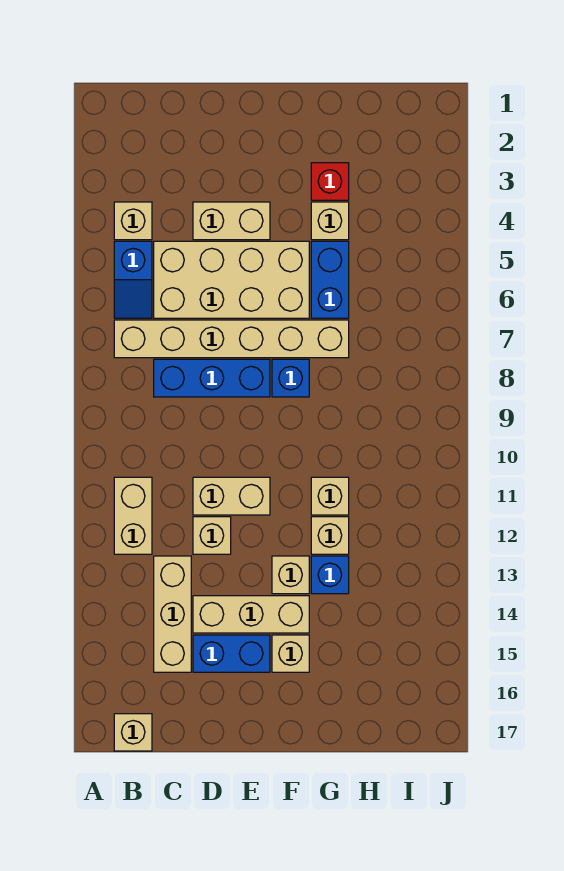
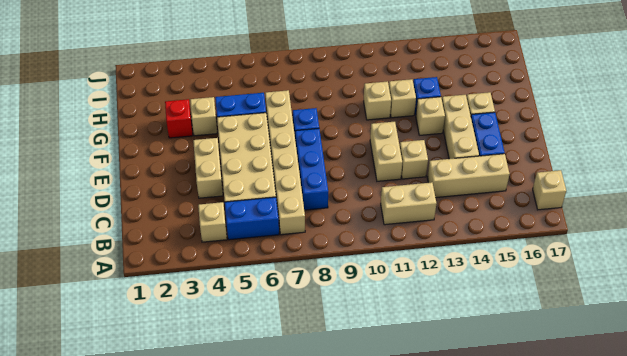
blue slope B5:B6 level 1 top 5 -> blue brick B5:B6 level 1

